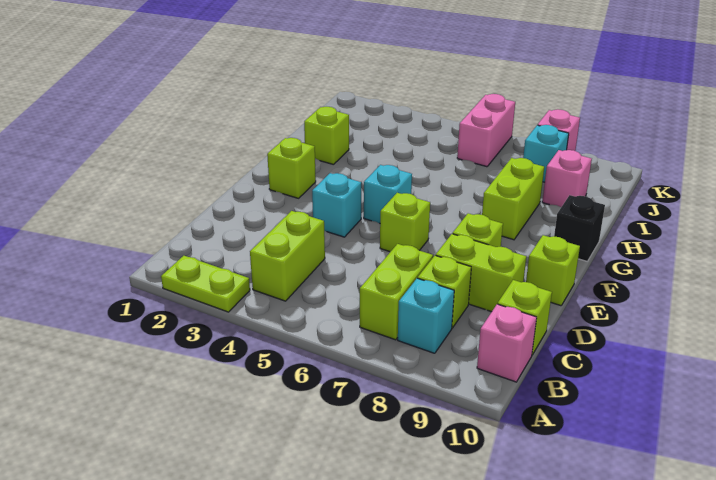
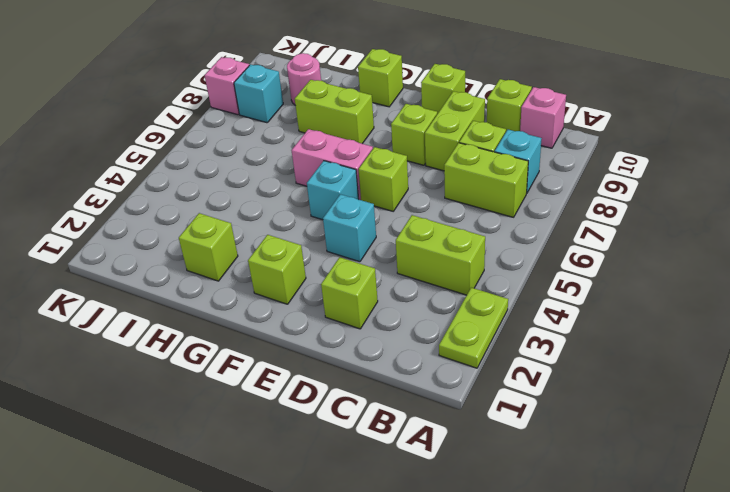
none -> lime brick D2 level 1
black brick G10 level 1 -> lime brick G10 level 1
pink brick I9 level 1 -> pink round brick I9 level 1
pink brick J6:K6 level 1 -> pink brick F6:G6 level 1

